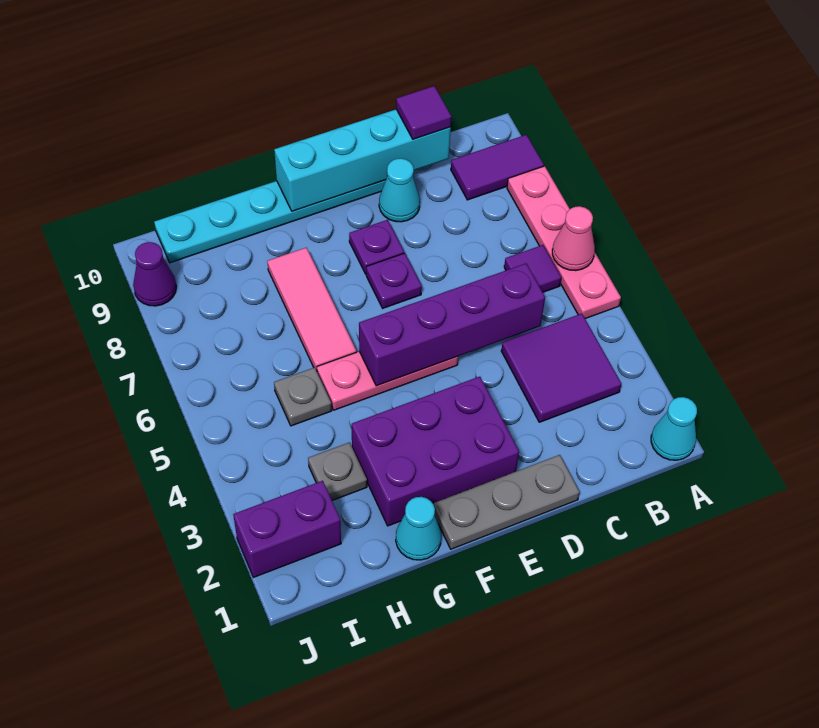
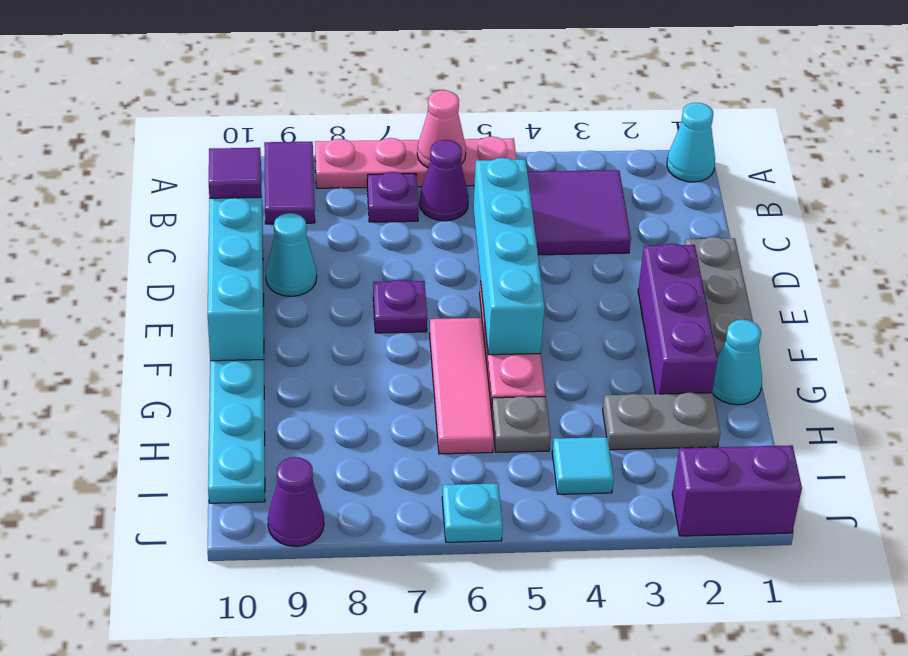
purple tile B6 level 1 -> purple cone B6 level 1
purple brick C5:F5 level 2 -> cyan brick C5:F5 level 2
purple brick E2:G3 level 1 -> purple brick E2:G2 level 1
purple plate E8 level 1 -> purple plate B7 level 1
pink tile G6:G8 level 1 -> pink tile F6:H6 level 1
grey plate H3 level 1 -> grey plate H2:H3 level 1
purple brick I2:J2 level 1 -> purple brick J1:J2 level 1
none -> cyan tile I4 level 1
none -> cyan plate J6 level 1

